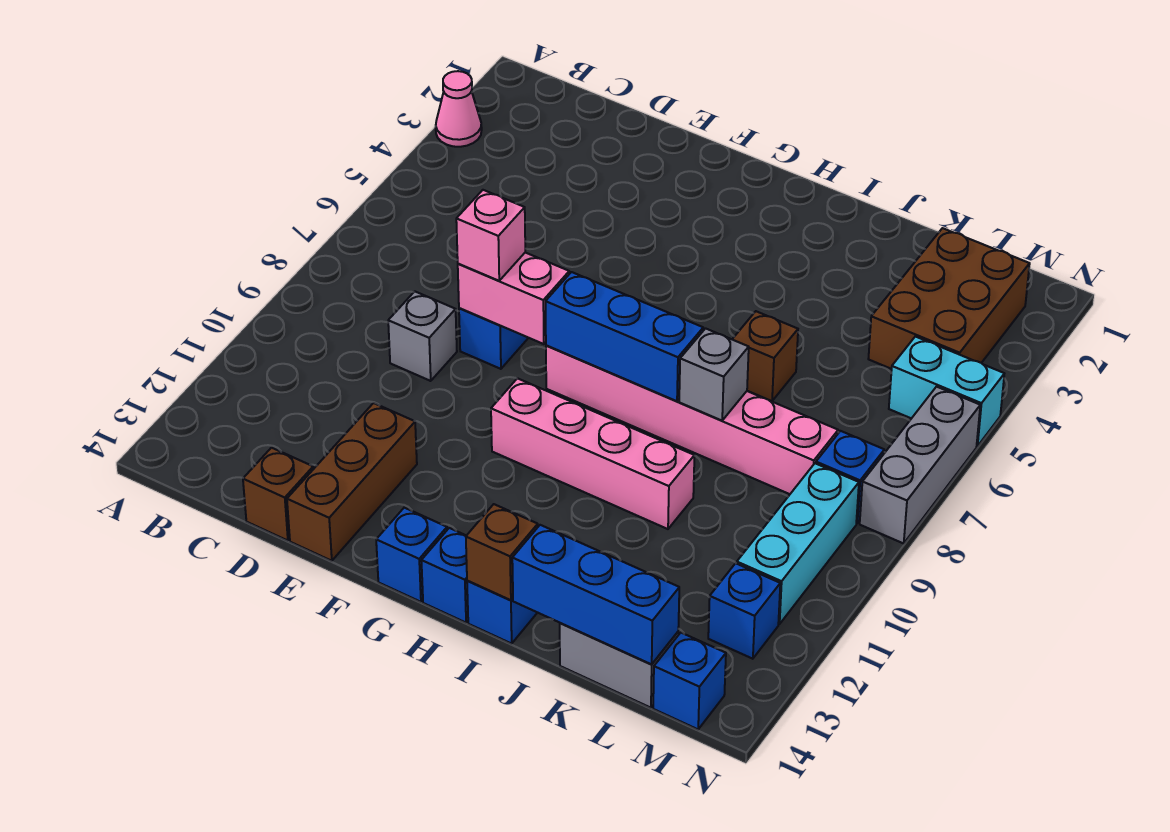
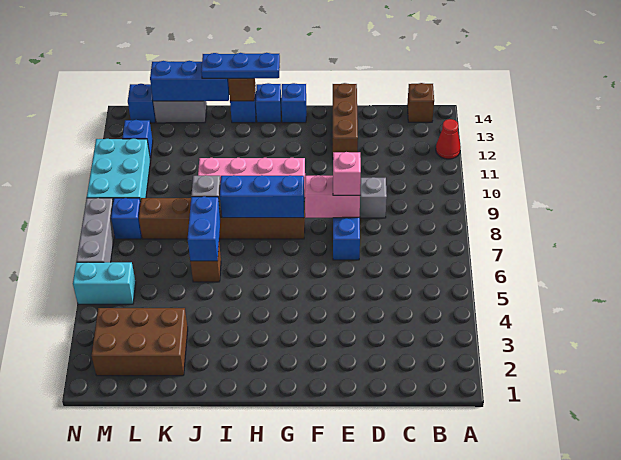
pink cone A3 level 1 -> none
none -> red cone A12 level 1
brown brick D14 level 1 -> brown brick B14 level 1
pink brick G8:L8 level 1 -> brown brick G8:L8 level 1
none -> blue plate H14:J14 level 3
none -> blue brick J6:J7 level 2
brown brick L2:M4 level 1 -> brown brick K2:M3 level 1
cyan brick M9:M11 level 1 -> cyan brick M9:N11 level 1

